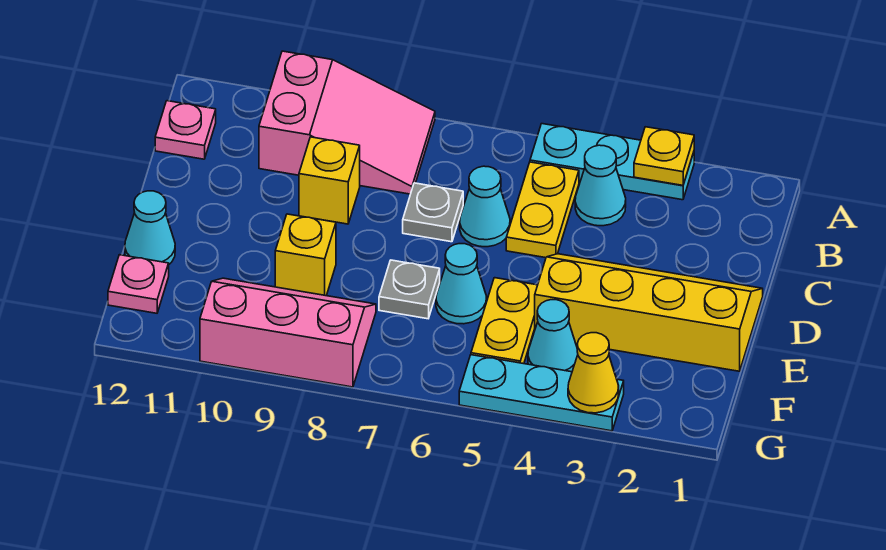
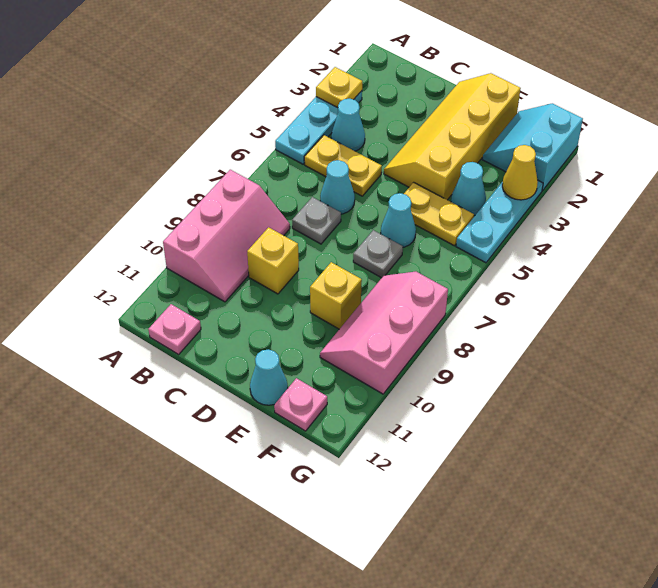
pink slope A8:B10 level 1 top 10 -> pink slope A8:B10 level 1 top A
none -> cyan slope F1:G2 level 1 top G

